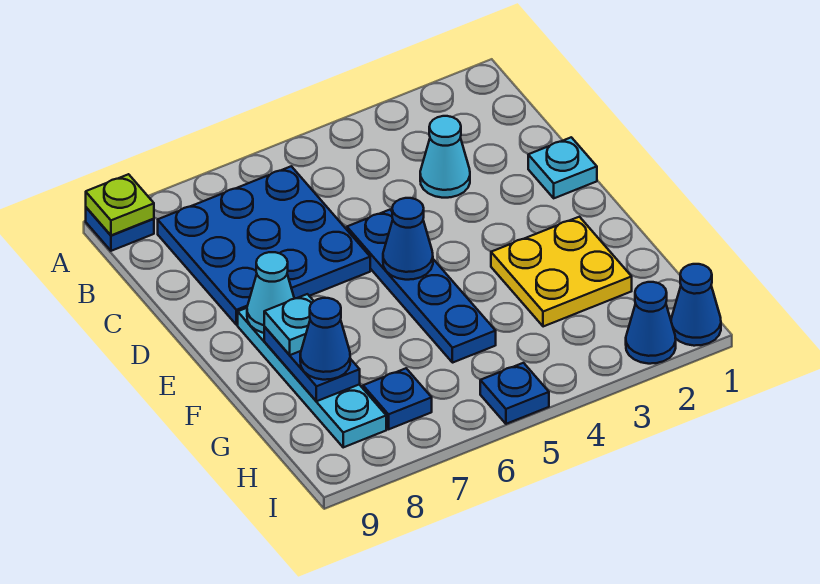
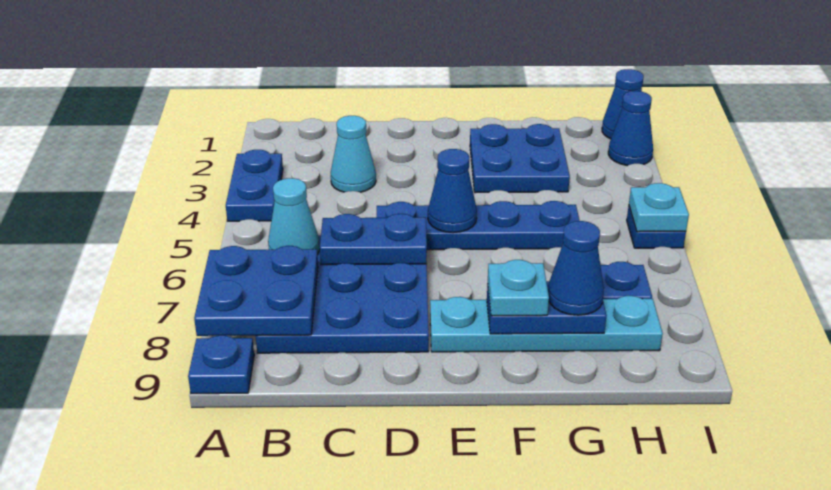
none -> blue plate A3:A4 level 1
none -> blue plate A7:B8 level 2
lime plate A9 level 2 -> none
none -> blue plate C6:D6 level 2
cyan plate D1 level 1 -> cyan plate I5 level 2
cyan cone E8 level 2 -> cyan cone B6 level 2
yellow plate F2:G3 level 1 -> blue plate F2:G3 level 1

